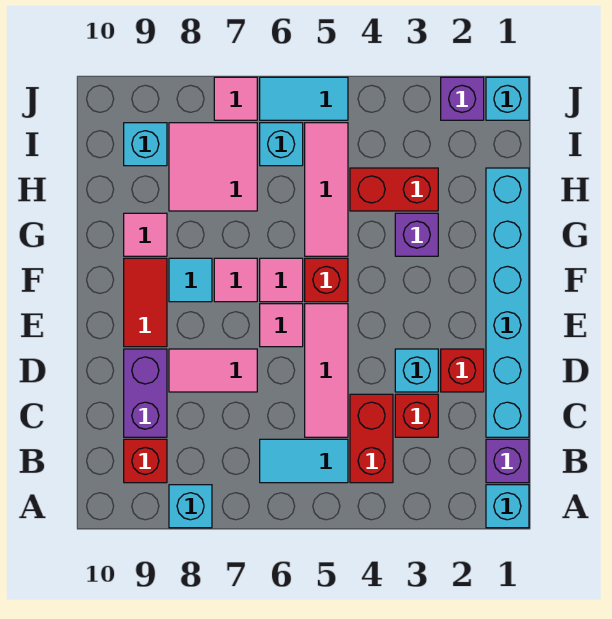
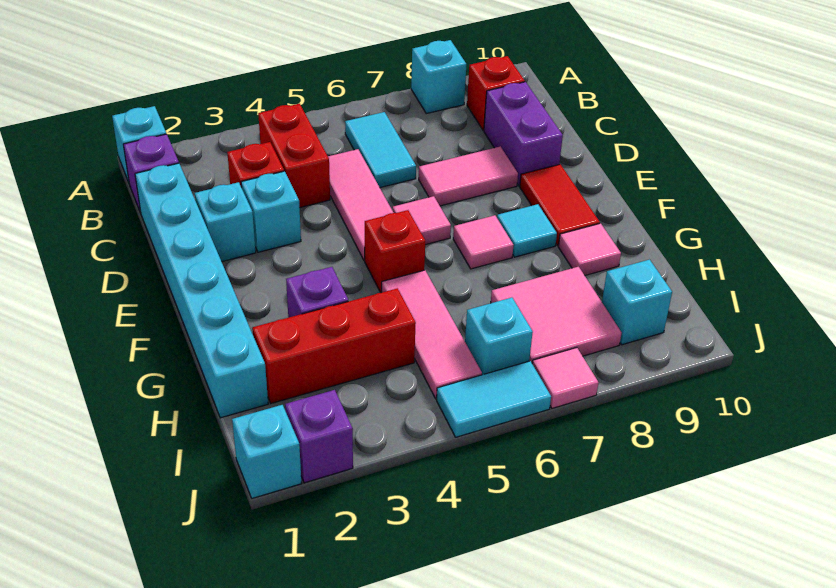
cyan tile B5:B6 level 1 -> cyan tile B6:C6 level 1
red brick D2 level 1 -> cyan brick D2 level 1
pink tile F6 level 1 -> none
red brick H3:H4 level 1 -> red brick H2:H4 level 1

